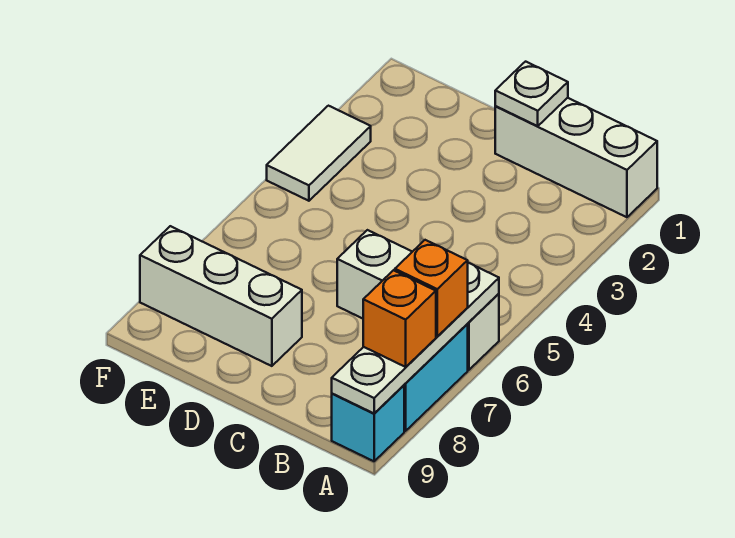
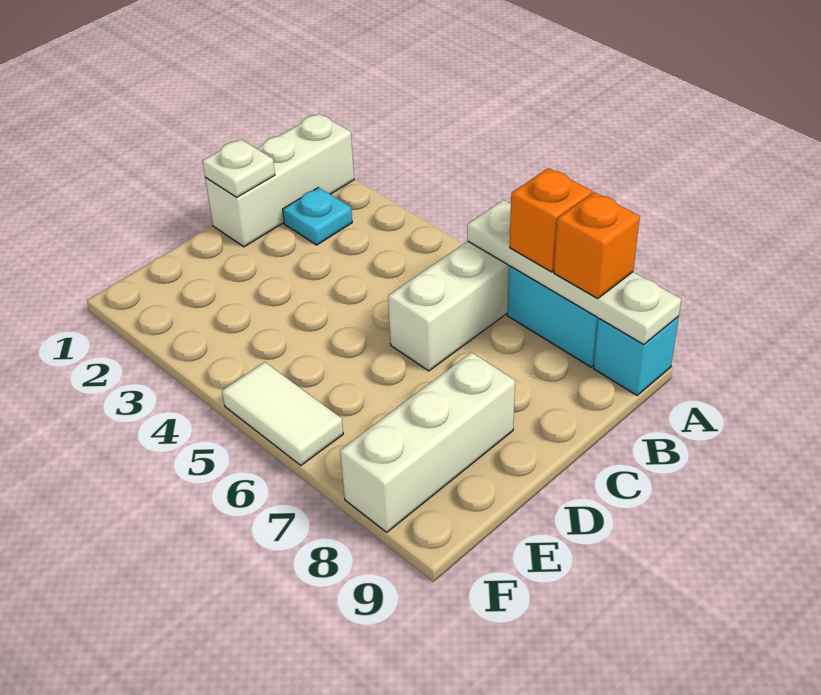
none -> cyan plate B2 level 1
white tile F3:F4 level 1 -> white tile F5:F6 level 1

